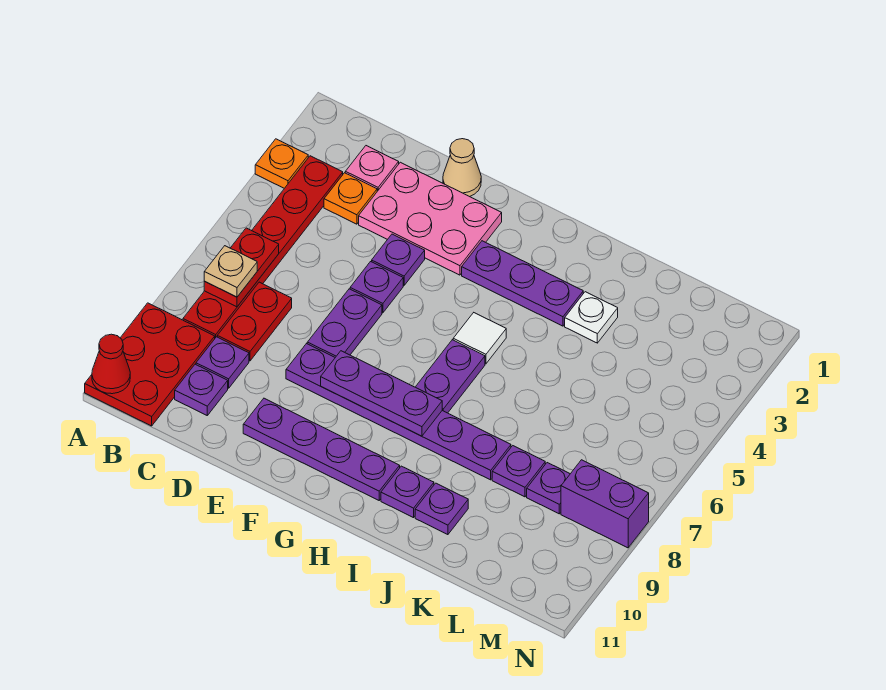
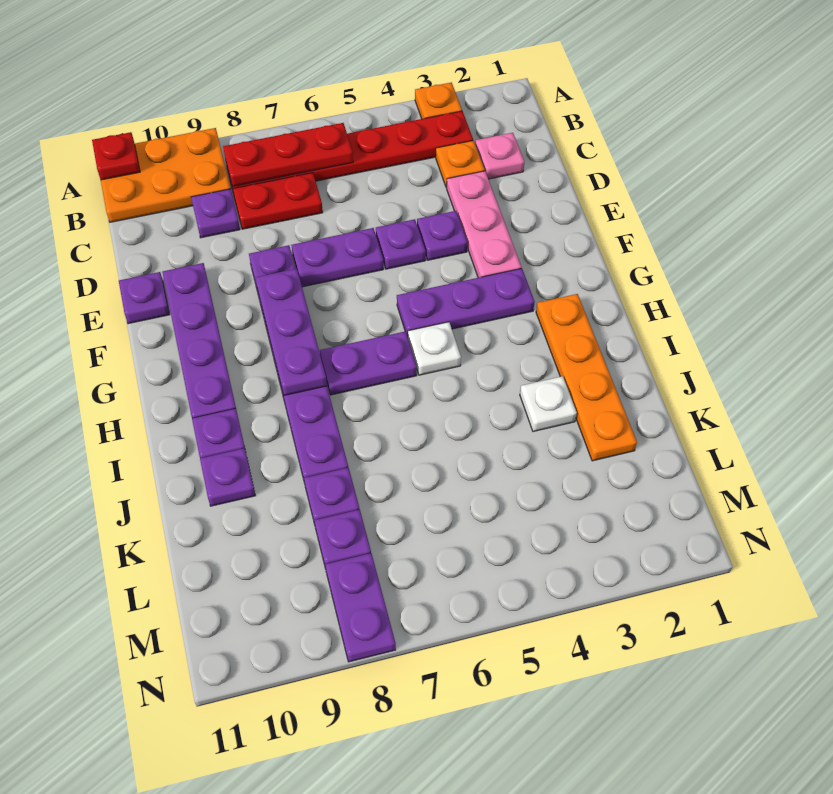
red plate A9:B11 level 1 -> orange plate A9:B11 level 1
red cone A11 level 2 -> red plate A11 level 2
red plate B6:B7 level 2 -> red plate B6:B8 level 2
tan plate B7 level 3 -> none
purple plate C10 level 1 -> purple plate E11 level 1
pink plate D2:F3 level 1 -> pink plate D3:F3 level 1
tan cone E1 level 1 -> none
purple plate G3:I3 level 1 -> purple plate G3:G5 level 1
none -> orange plate H2:K2 level 1
white tile H5 level 1 -> white plate H5 level 1
purple brick M8:N8 level 1 -> purple plate M8:N8 level 1

